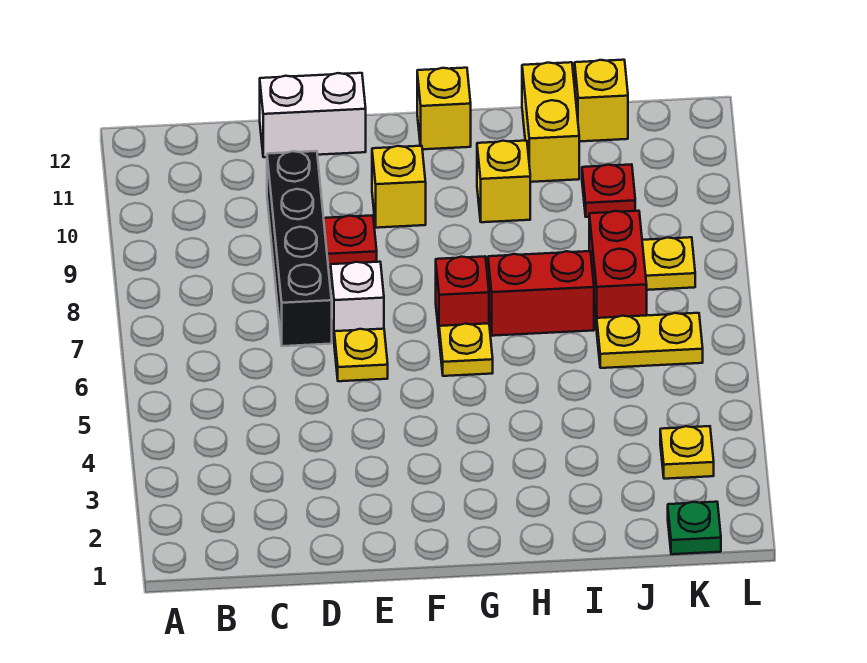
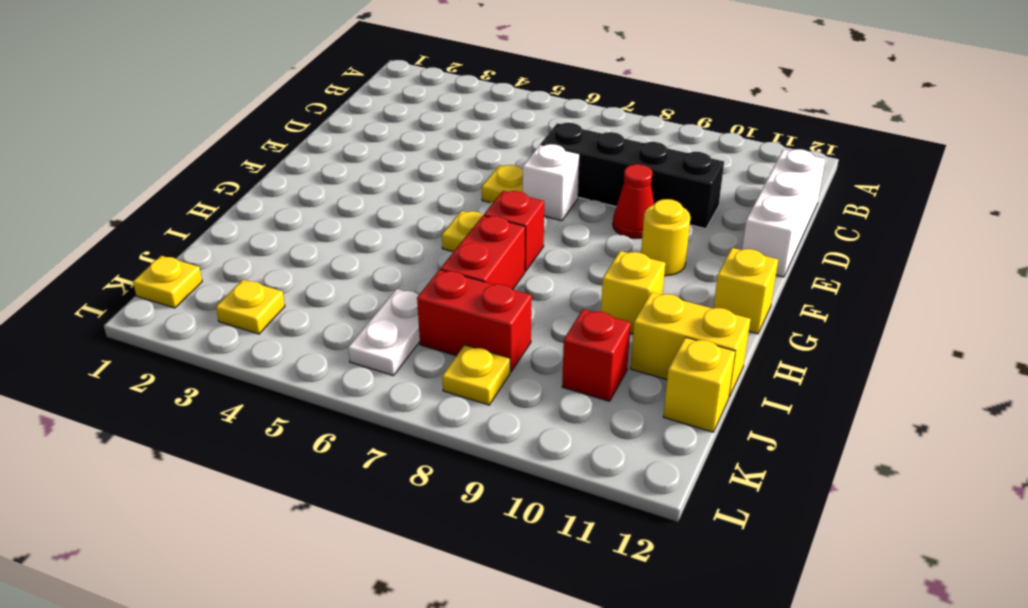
white brick D12:E12 level 1 -> white brick C12:E12 level 1
red plate E9 level 1 -> red cone E9 level 1
yellow brick F10 level 1 -> yellow round brick F10 level 1
yellow plate J6:K6 level 1 -> white plate J6:K6 level 1
red plate J10 level 1 -> red brick J10 level 1
green plate K1 level 1 -> yellow plate K1 level 1

